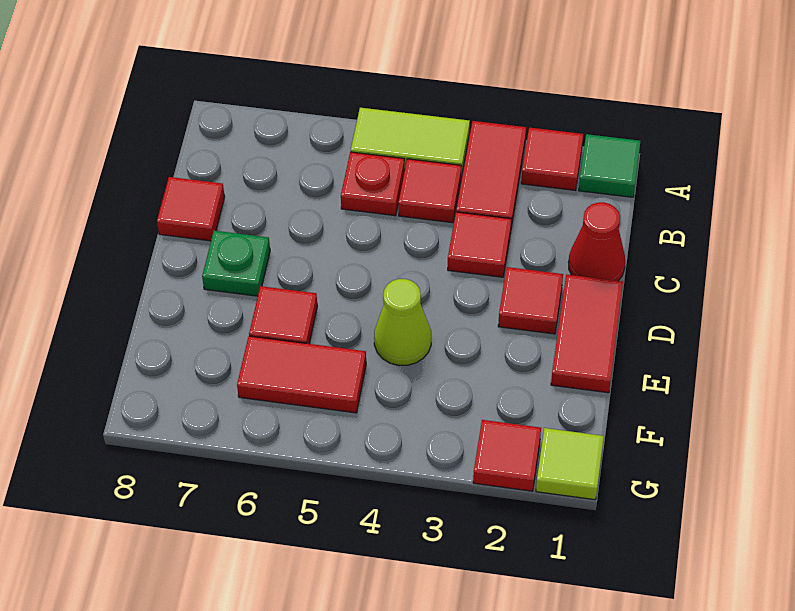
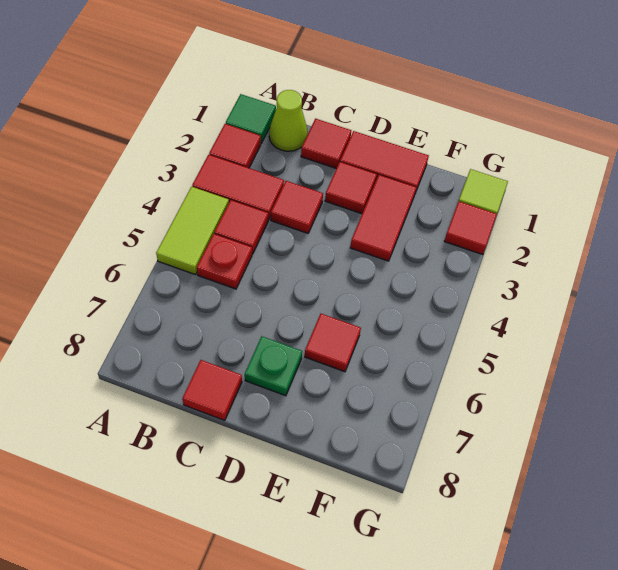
red cone C1 level 1 -> red tile C1 level 1
lime cone E4 level 1 -> lime cone B1 level 1
red tile F5:F6 level 1 -> red tile E2:E3 level 1

